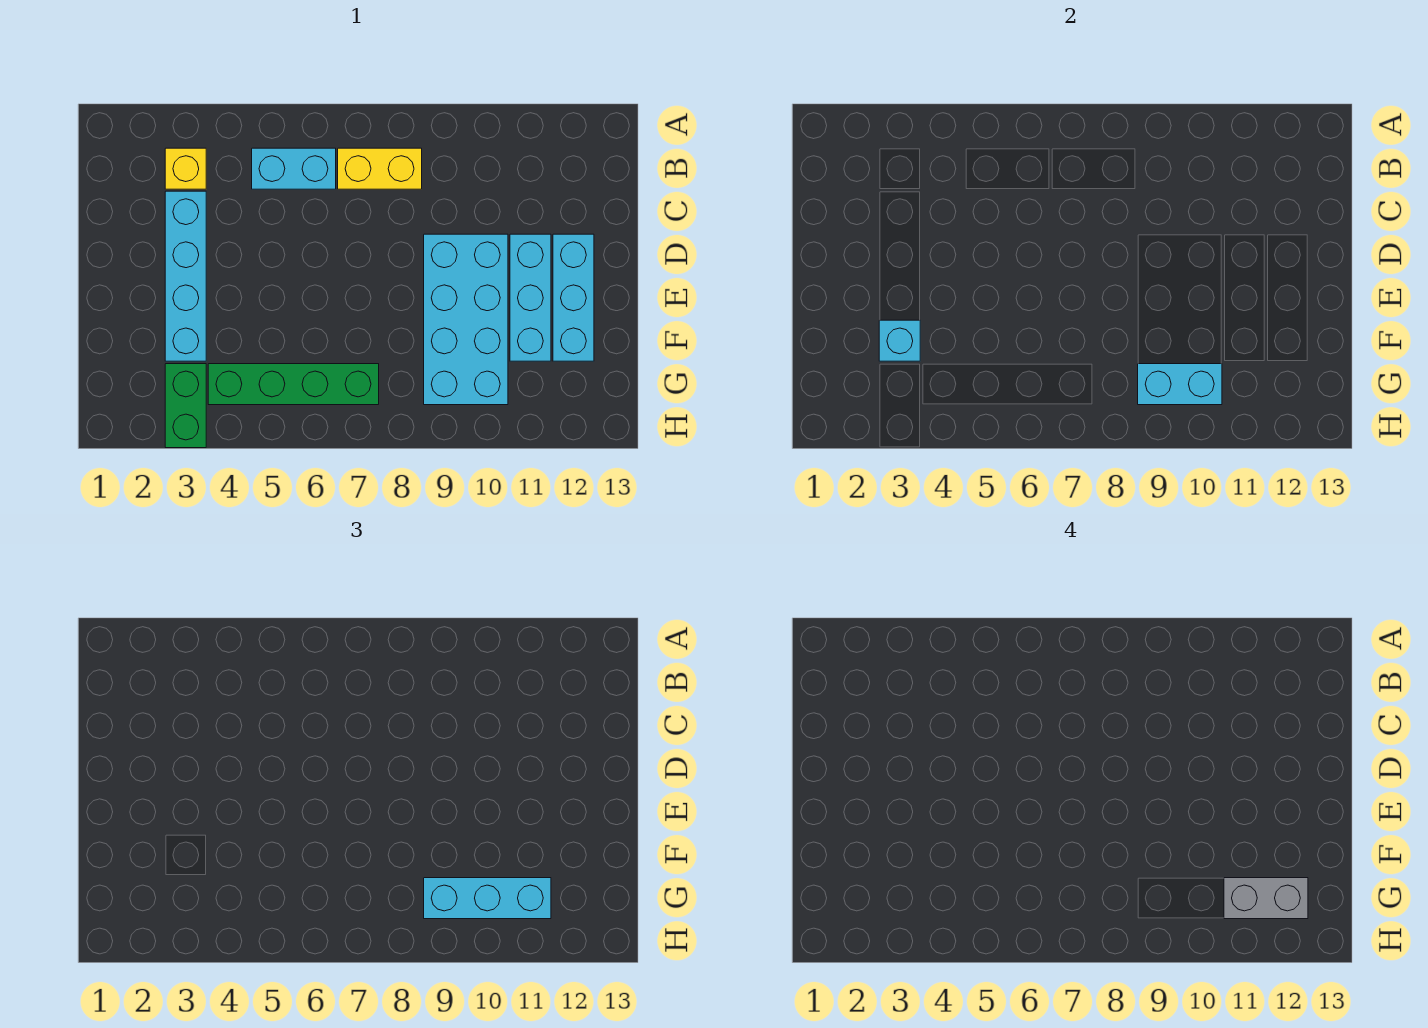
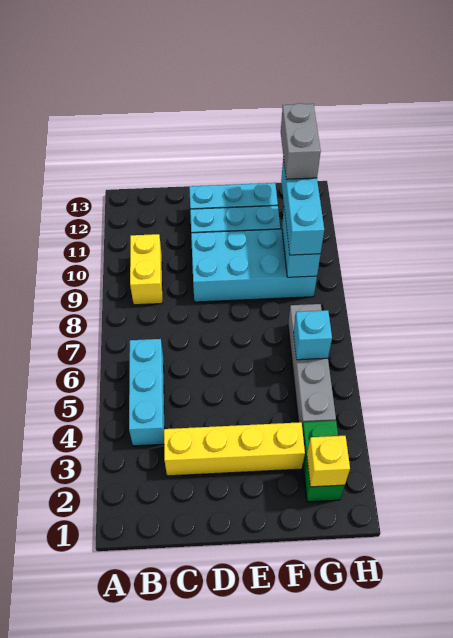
yellow brick B3 level 1 -> yellow brick G2 level 2
cyan brick B5:B6 level 1 -> cyan brick B4:B6 level 1
yellow brick B7:B8 level 1 -> yellow brick B9:B10 level 1
cyan brick C3:F3 level 1 -> yellow brick C3:F3 level 1
cyan brick F3 level 2 -> cyan brick G6 level 2
green brick G3:H3 level 1 -> green brick G2:G3 level 1
green brick G4:G7 level 1 -> grey brick G4:G7 level 1

